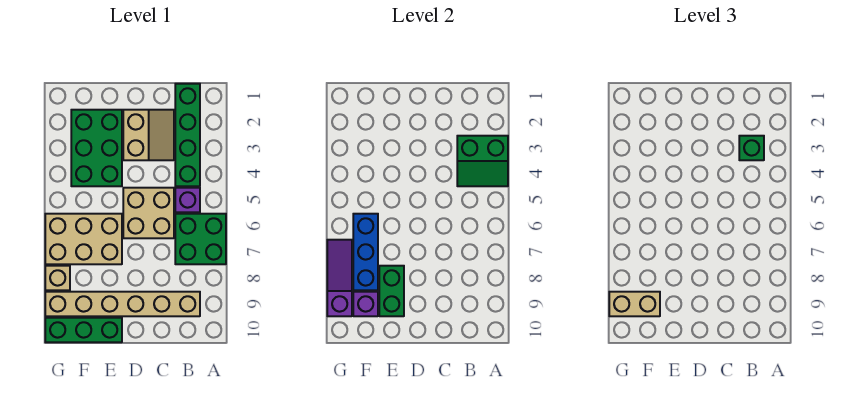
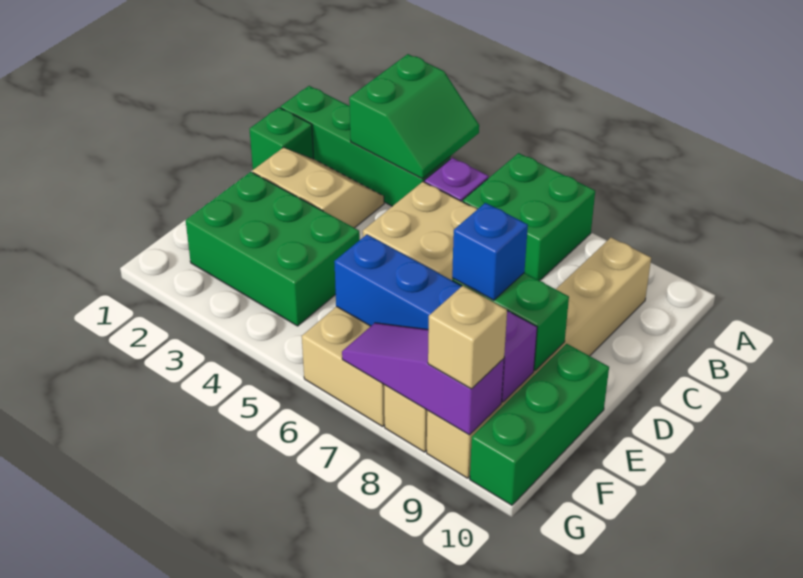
green brick B3 level 3 -> green brick C1 level 1
none -> blue brick E8 level 3
tan brick F9:G9 level 3 -> tan brick G9 level 3

